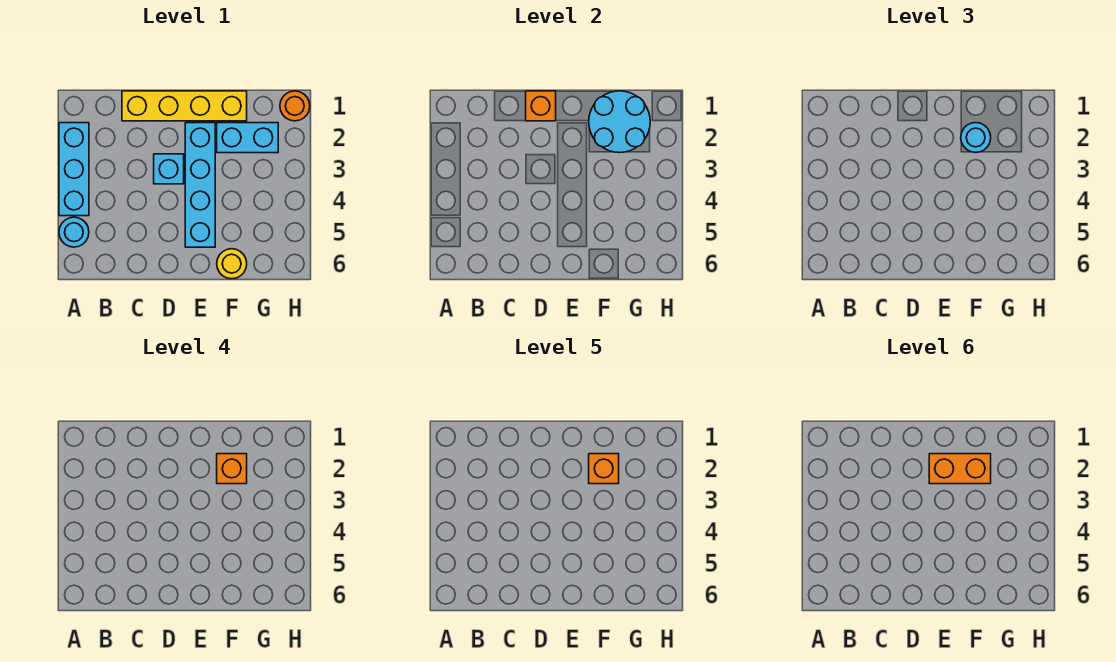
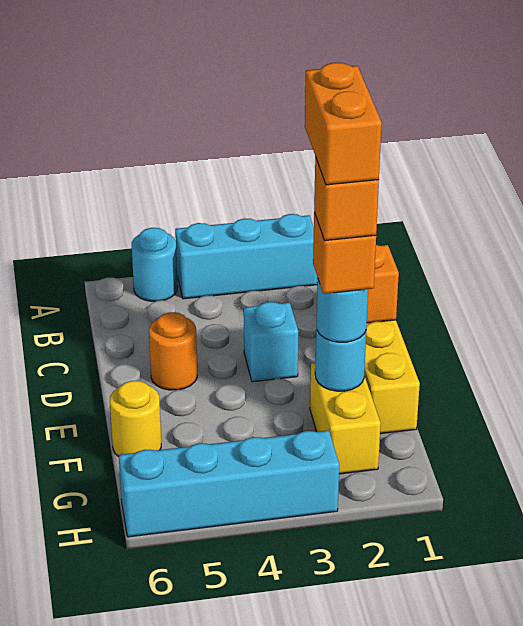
cyan brick E2:E5 level 1 -> cyan brick H3:H6 level 1
cyan round brick F1:G2 level 2 -> cyan round brick F2 level 2
cyan brick F2:G2 level 1 -> yellow brick F2:G2 level 1
orange round brick H1 level 1 -> orange round brick D5 level 1

